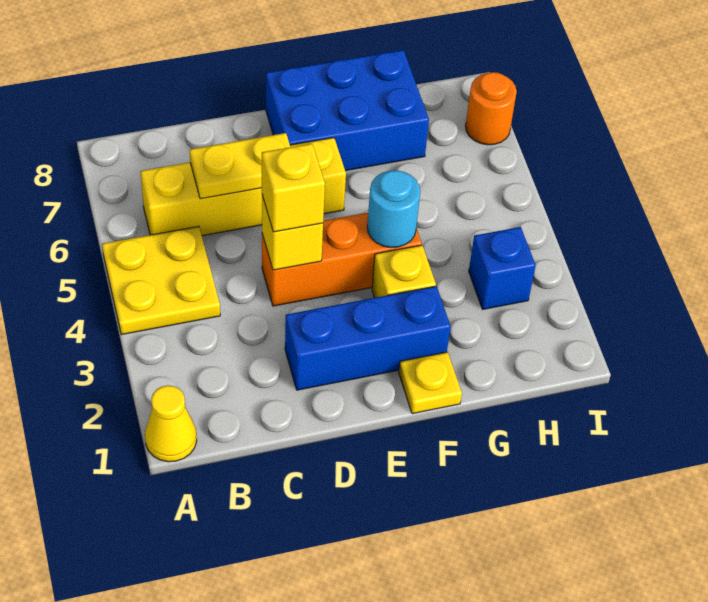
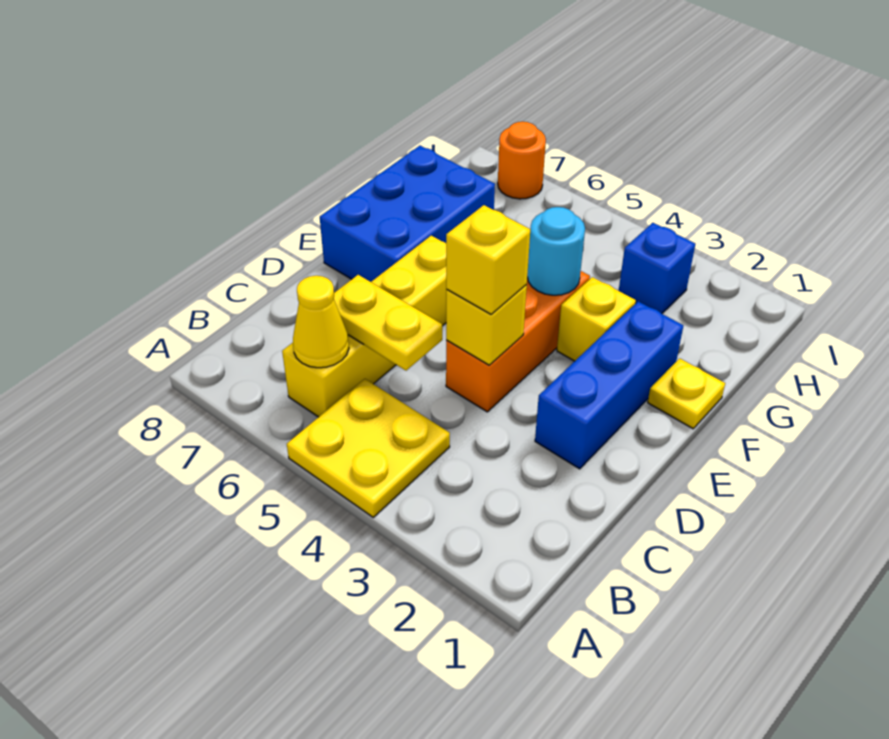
yellow cone A1 level 1 -> yellow cone B6 level 2
yellow plate C6:D6 level 2 -> yellow plate C5:C6 level 2

